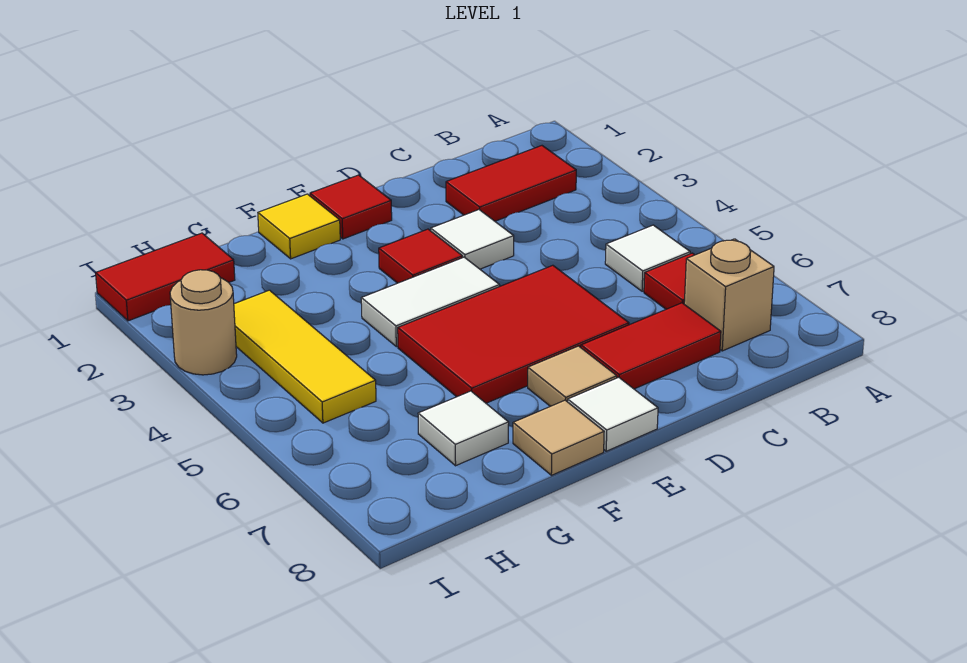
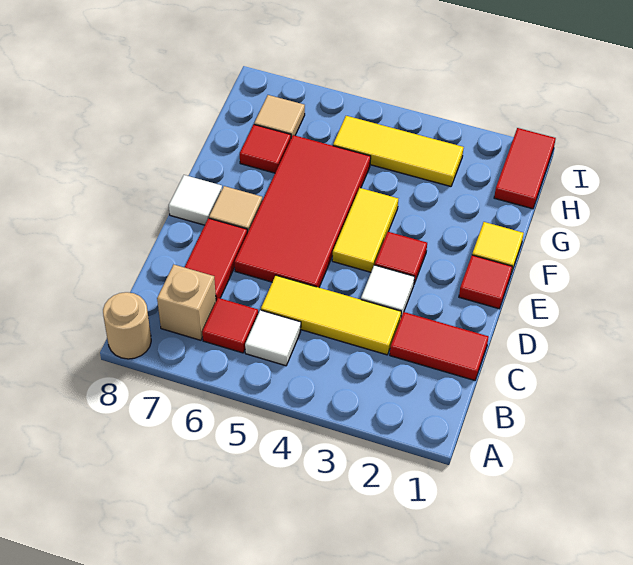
red tile B2:C2 level 1 -> red tile C1:C2 level 1
none -> yellow tile C3:C5 level 1
red tile D5:F6 level 1 -> red tile D5:G6 level 1
white tile E4:F4 level 1 -> yellow tile E4:F4 level 1
tan tile F8 level 1 -> tan tile H7 level 1
white tile G7 level 1 -> red tile G7 level 1
tan round brick I3 level 1 -> tan round brick A8 level 1

